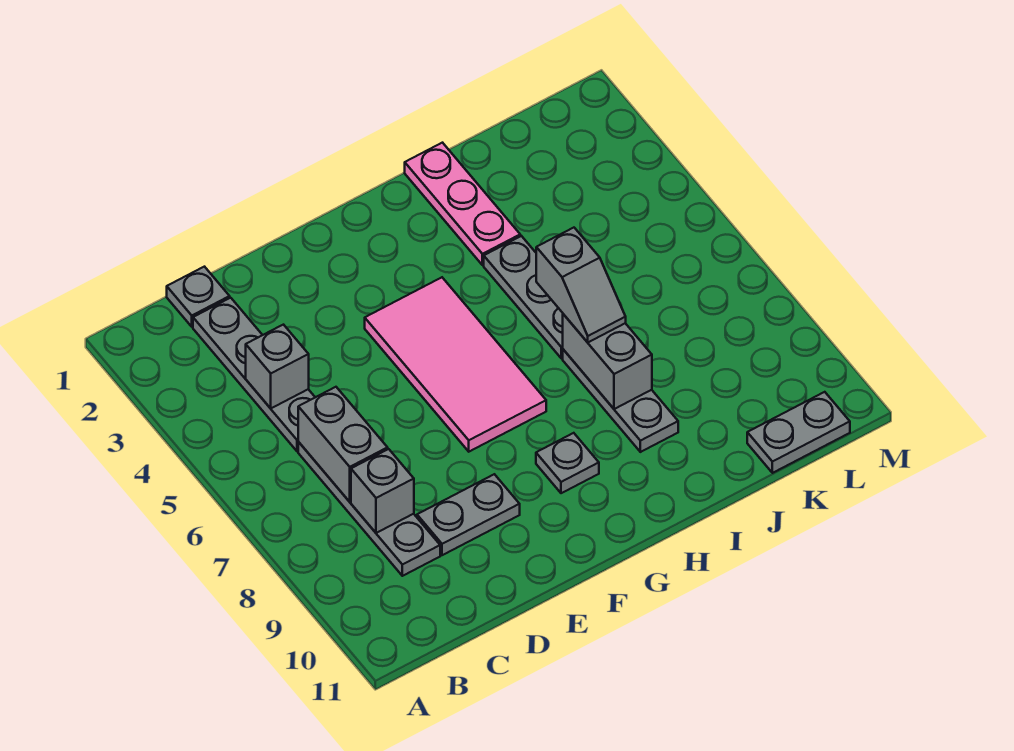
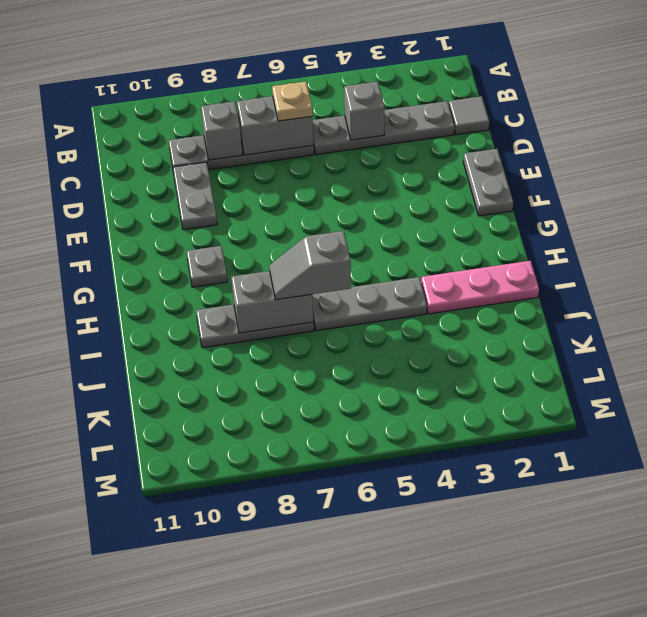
grey plate C1 level 1 -> grey tile C1 level 1
none -> tan plate C6 level 3
pink tile F4:G7 level 1 -> none
grey plate K11:L11 level 1 -> grey plate E1:F1 level 1

